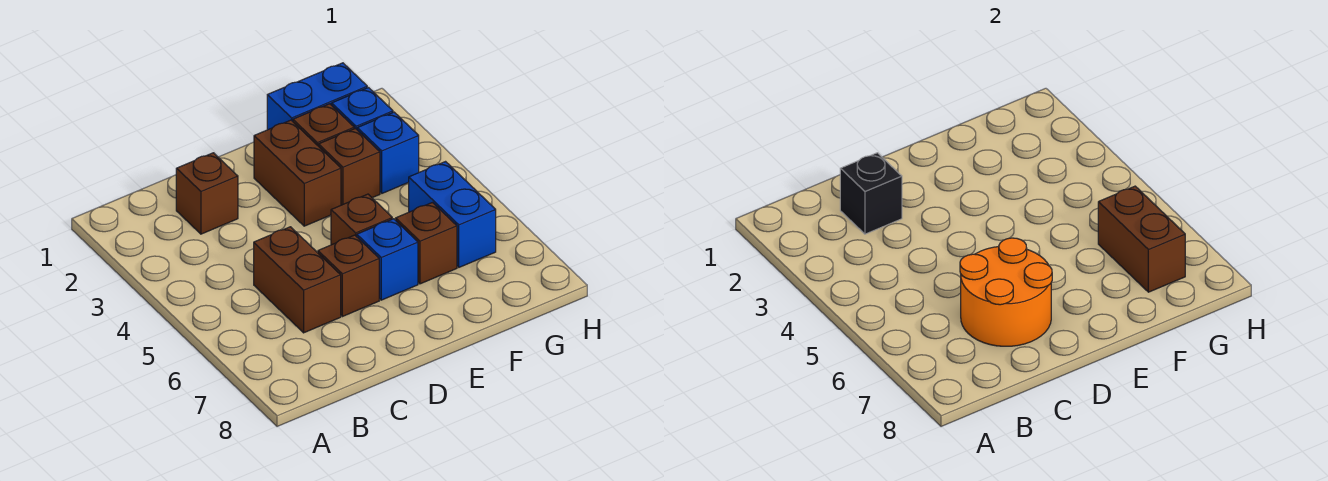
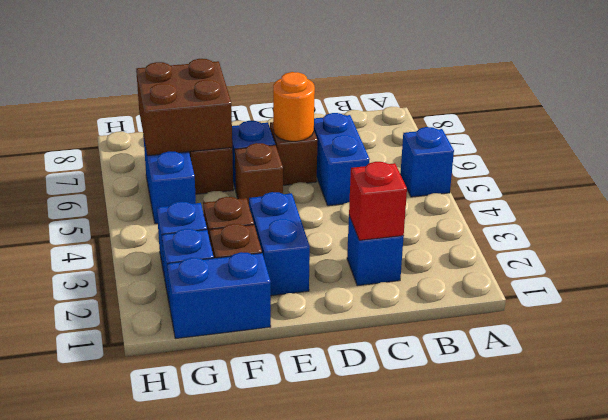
none -> blue brick A5 level 1
brown brick C2 level 1 -> blue brick C2 level 1
black brick C2 level 2 -> red brick C2 level 2
brown brick C5:C6 level 1 -> blue brick C5:C6 level 1
orange round brick C6:D7 level 2 -> orange round brick D6 level 2
brown brick E2:E3 level 1 -> blue brick E2:E3 level 1
brown brick G6:G7 level 2 -> brown brick F6:G7 level 2

